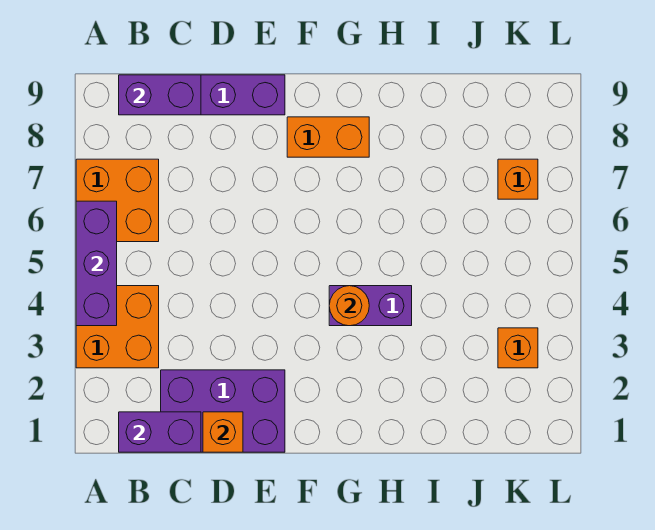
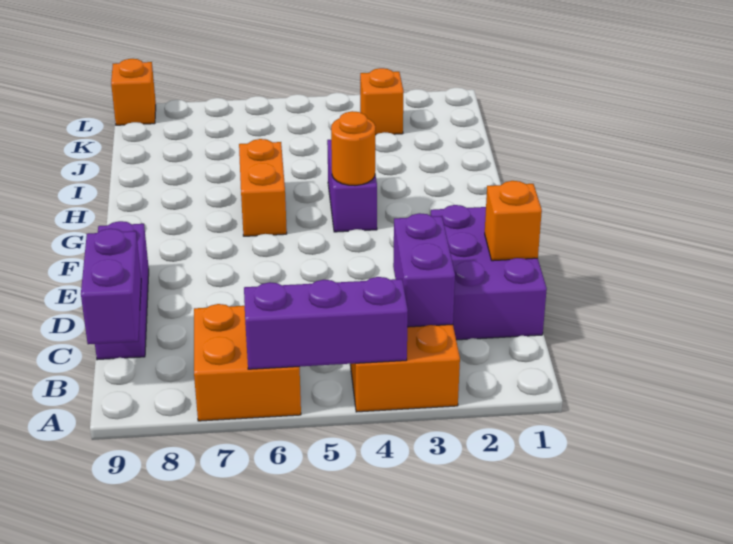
purple brick B1:C1 level 2 -> purple brick B3:C3 level 2
orange brick F8:G8 level 1 -> orange brick G6:H6 level 1
orange brick K7 level 1 -> orange brick L9 level 1

